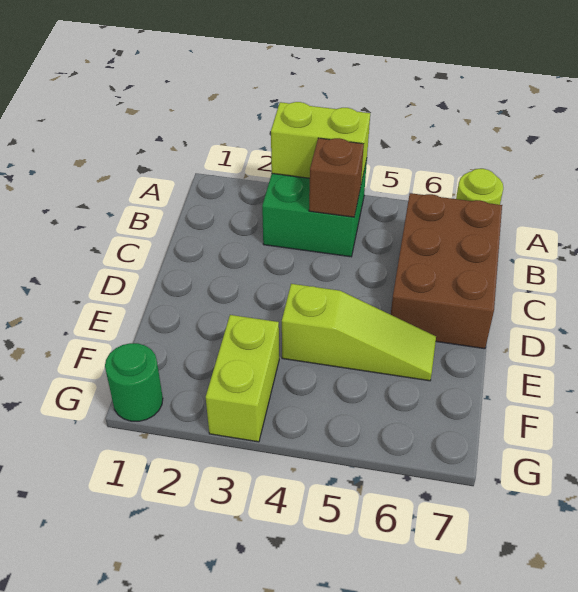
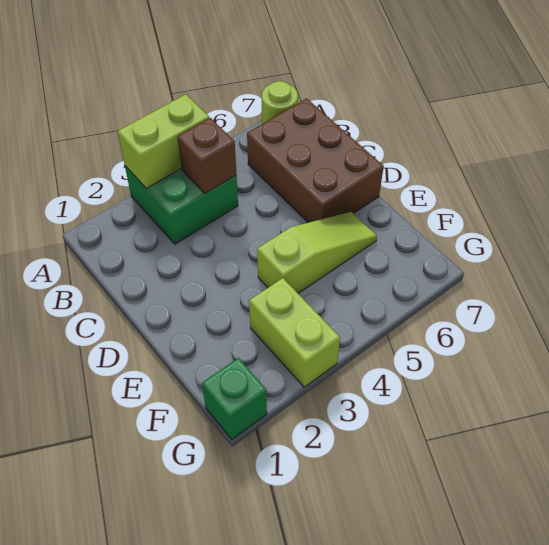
green round brick G1 level 1 -> green brick G1 level 1

